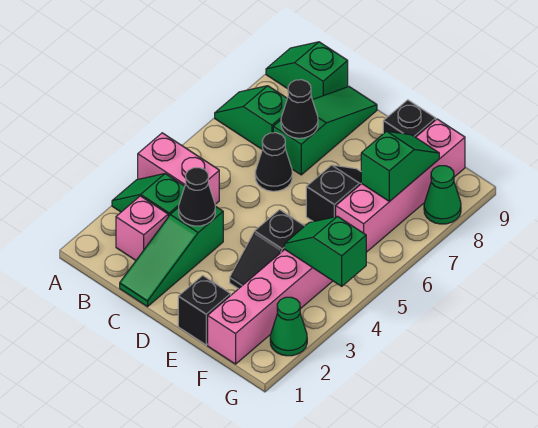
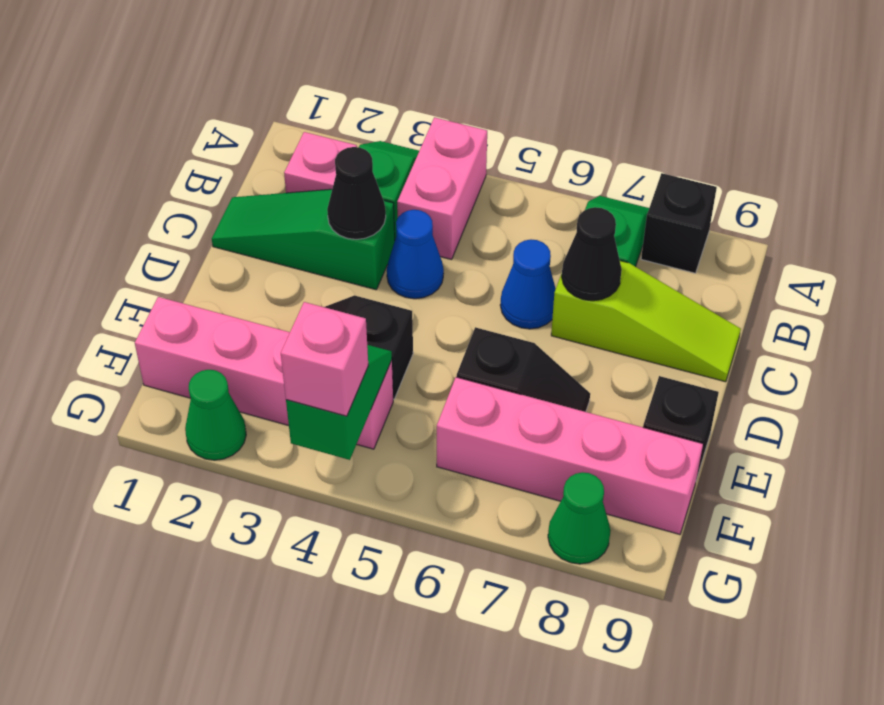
green slope A9:B9 level 1 top B -> none
none -> blue cone C4 level 1
black cone C6 level 1 -> blue cone C6 level 1
green slope C7:C9 level 1 top 7 -> lime slope C7:C9 level 1 top 7
black brick E1 level 1 -> black brick A8 level 1
green slope F7:F8 level 2 top 7 -> none
none -> pink brick G4 level 3

